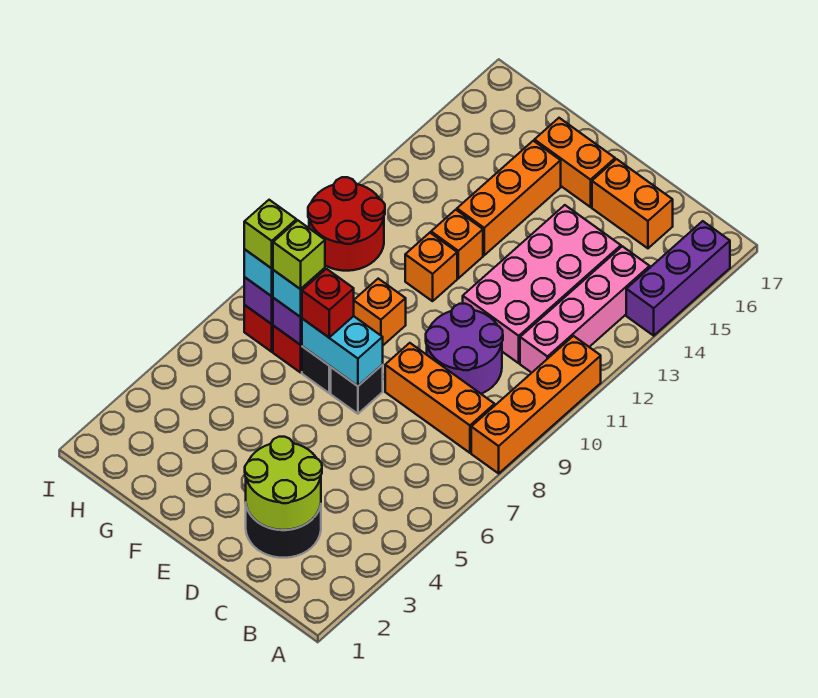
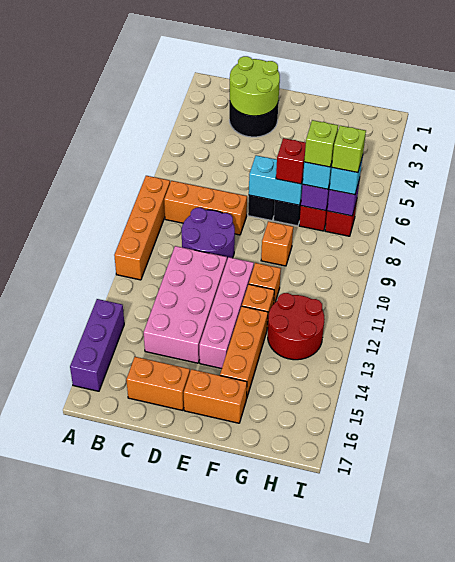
pink brick B11:B14 level 1 -> pink brick E11:E14 level 1
red round brick H10:I11 level 1 -> red round brick G12:H13 level 1

